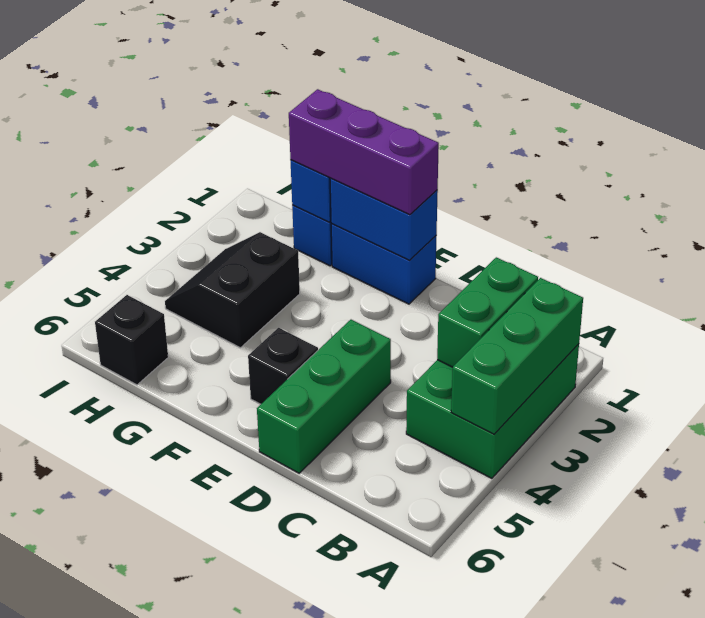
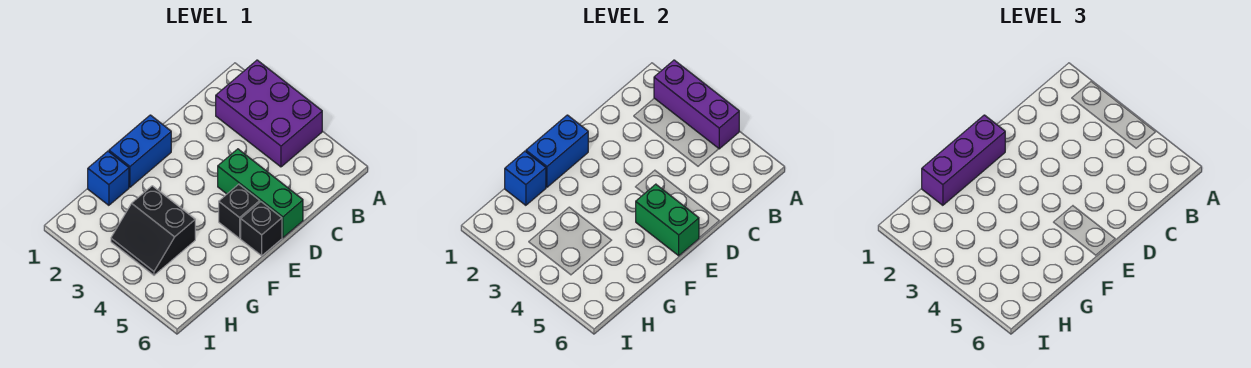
green brick A2:B4 level 1 -> purple brick A2:B4 level 1
green brick A2:A4 level 2 -> purple brick A2:A4 level 2
green brick B2:B3 level 2 -> green brick E5:E6 level 2
black brick H6 level 1 -> black brick E6 level 1

